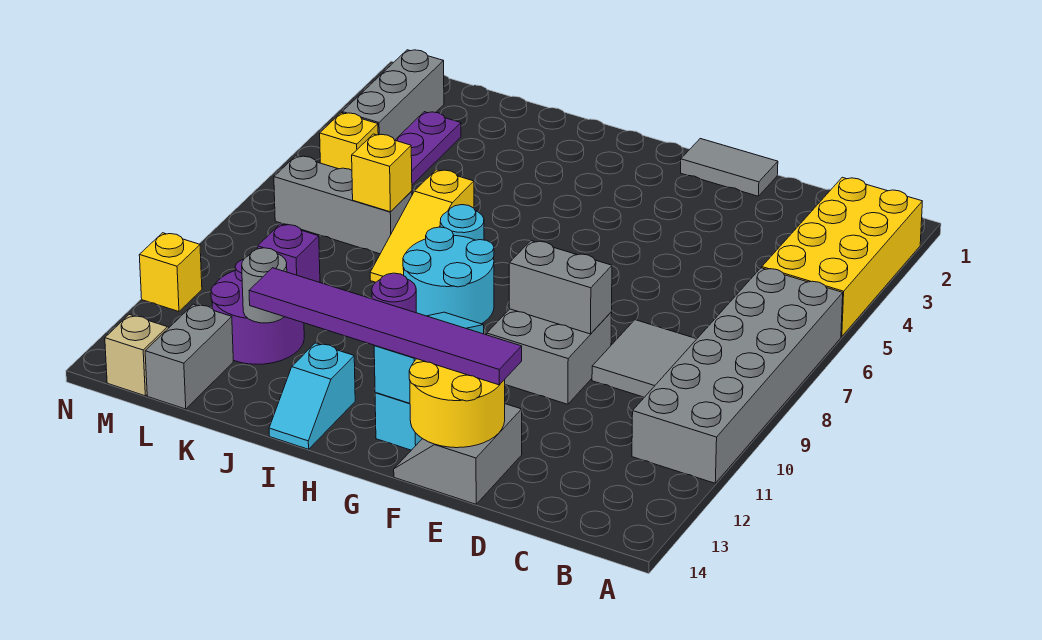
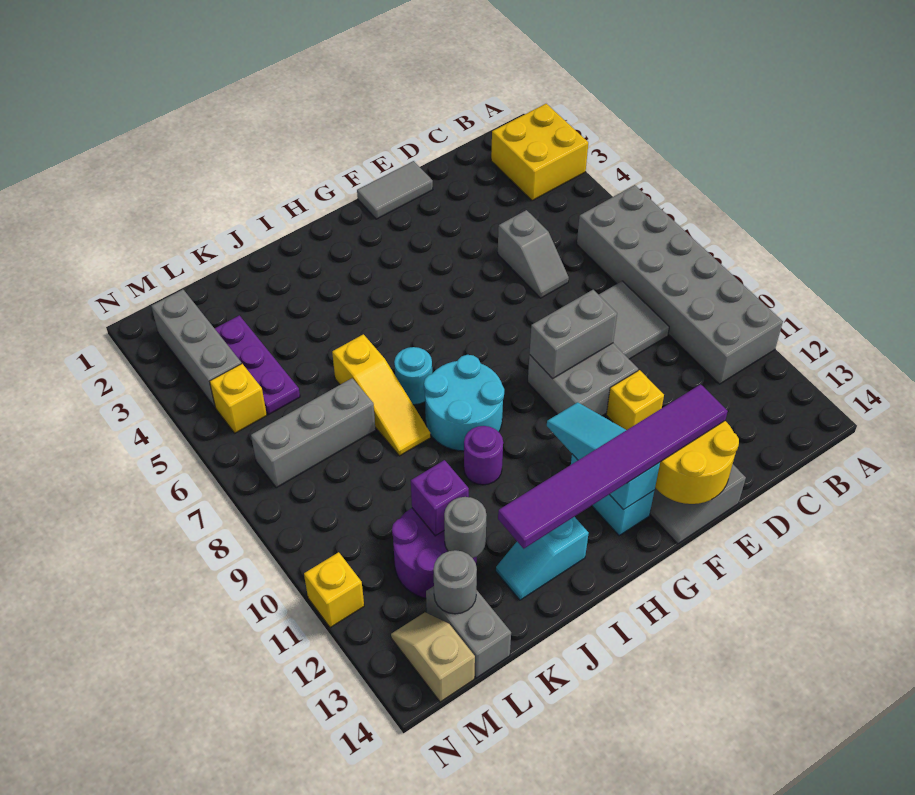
yellow brick A2:B5 level 1 -> yellow brick A2:B3 level 1
none -> grey slope D5:D6 level 1 top 5
cyan slope I13:I14 level 1 top 13 -> cyan slope I13:J13 level 1 top I
yellow brick K7 level 2 -> yellow brick E11 level 1
none -> grey round brick L13 level 2

